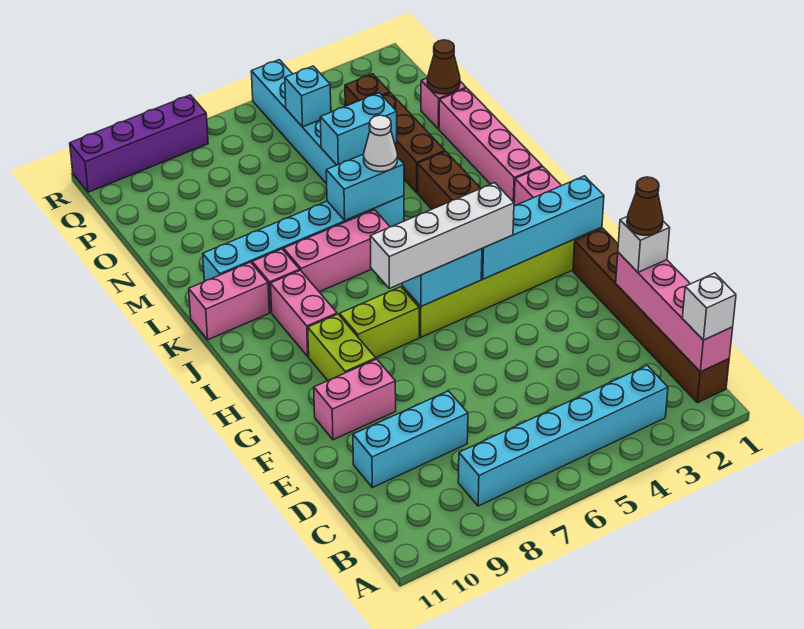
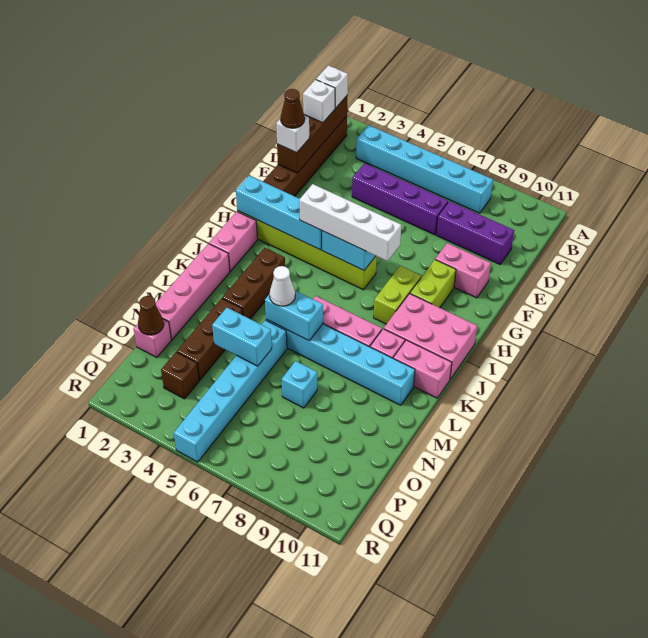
pink brick B1:E1 level 2 -> brown brick B1:E1 level 2
none -> white brick C1 level 3
cyan brick D8:D10 level 1 -> purple brick D8:D10 level 1
lime brick H7:H8 level 1 -> lime brick H8:I8 level 1
pink brick I9:J9 level 1 -> pink brick I9:J11 level 1
cyan brick P5 level 2 -> cyan brick N7 level 1
purple brick R8:R11 level 1 -> purple brick D4:D7 level 1

